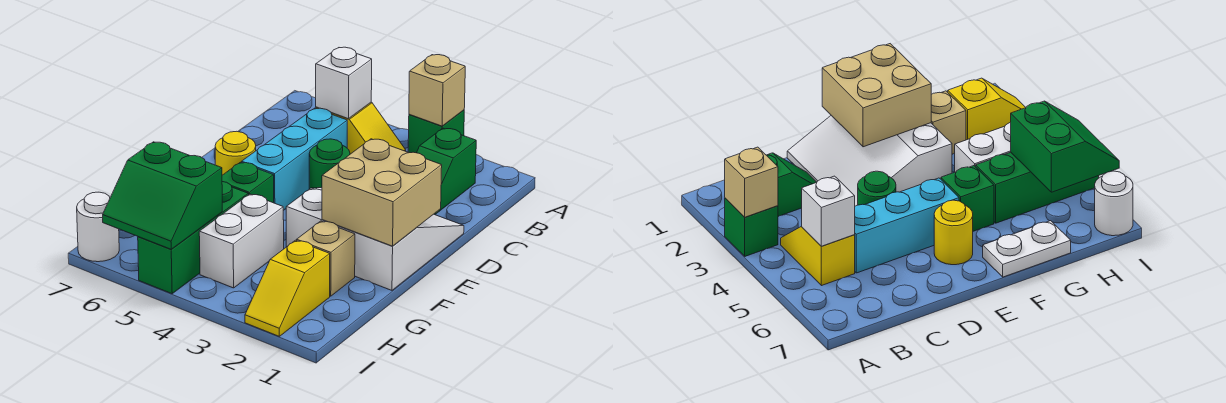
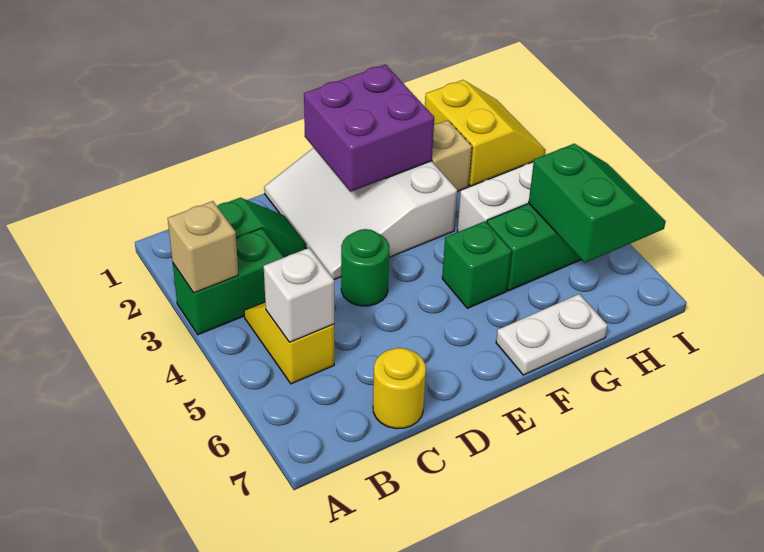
green brick A3 level 1 -> green brick A3:B3 level 1
cyan brick C5:E5 level 1 -> none
tan brick E1:F2 level 2 -> purple brick E1:F2 level 2
yellow round brick E6 level 1 -> yellow round brick C7 level 1
yellow slope H2:I2 level 1 top H -> yellow slope H1:I2 level 1 top H
white round brick I7 level 1 -> none

